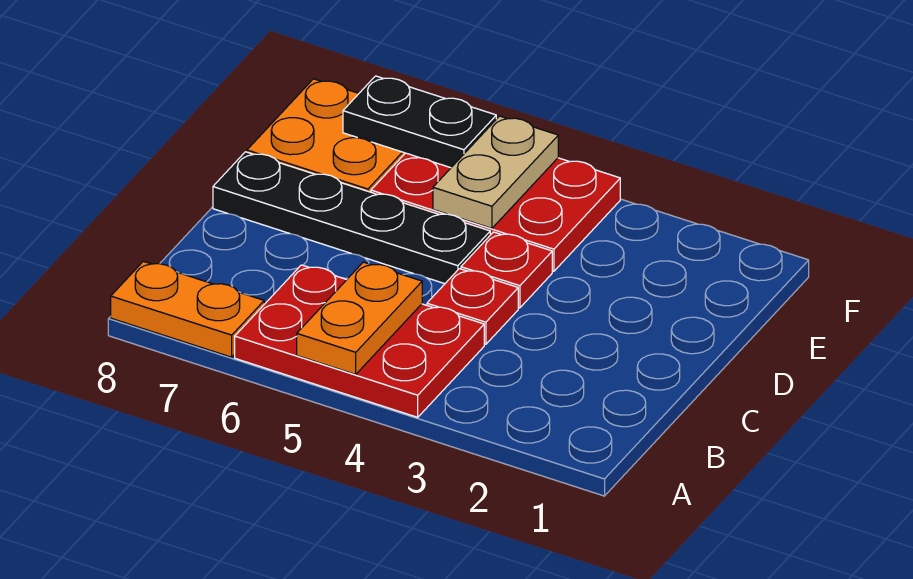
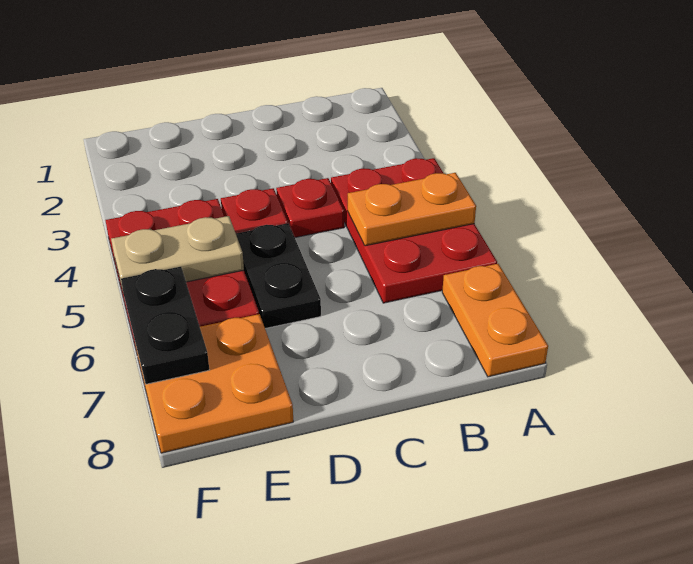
black plate D5:D8 level 1 -> black plate D5:D6 level 1

